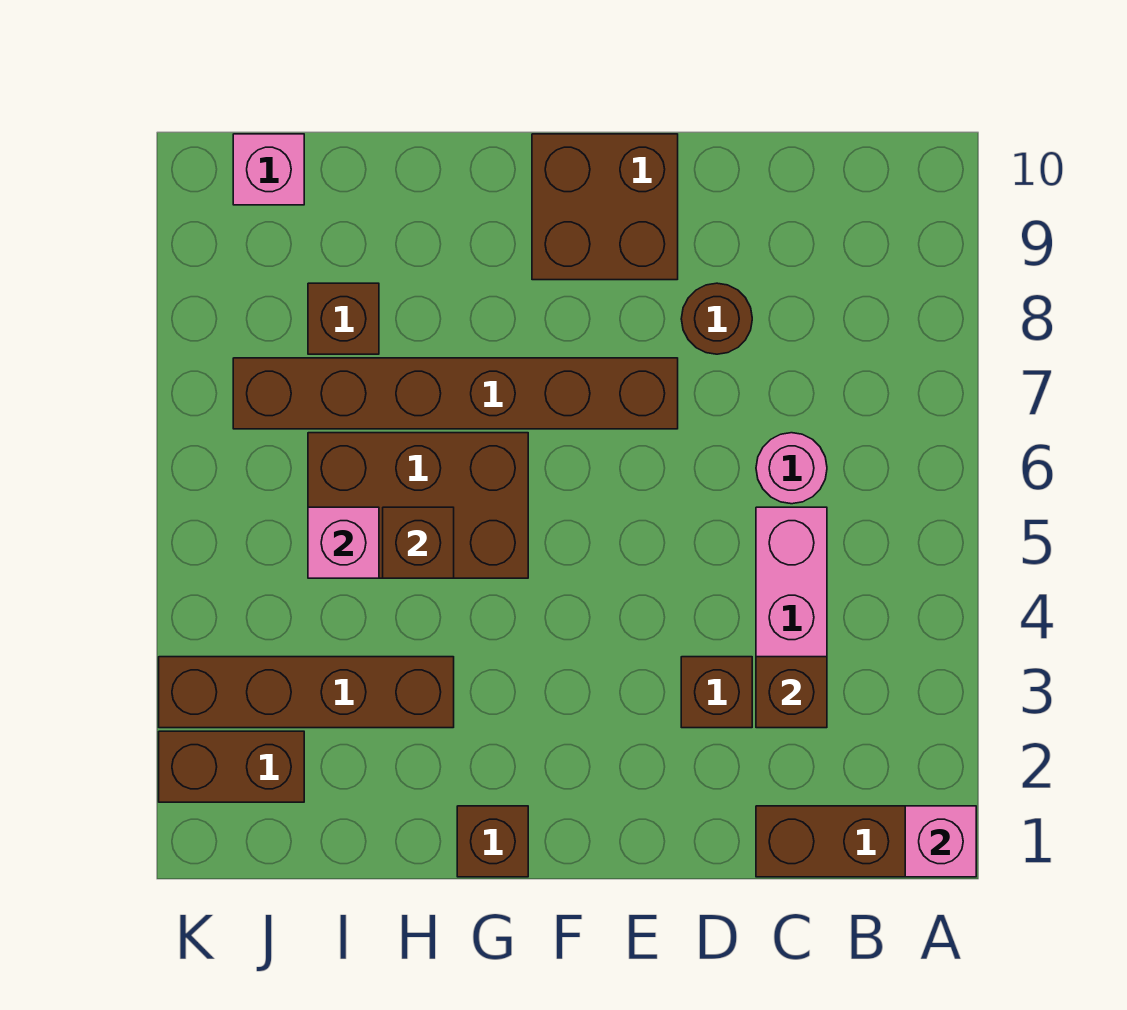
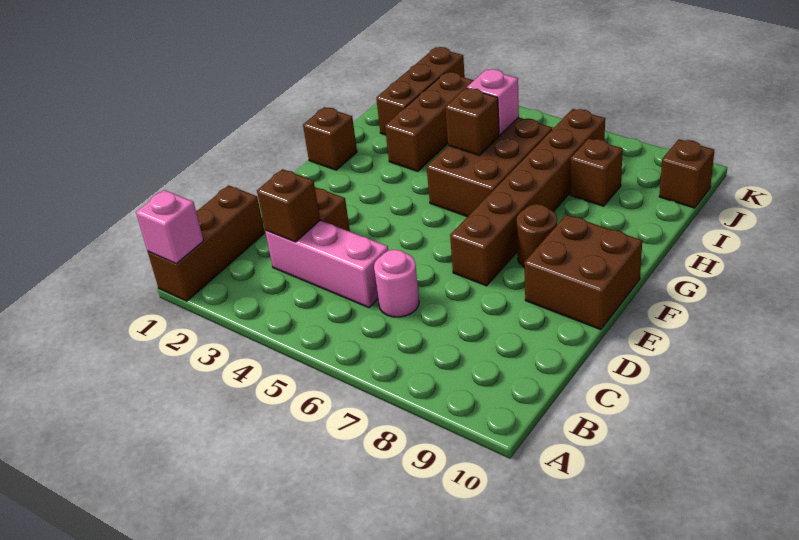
brown round brick D8 level 1 -> brown round brick F8 level 1
brown brick H3:K3 level 1 -> brown brick H3:J3 level 1
brown brick J2:K2 level 1 -> brown brick I2:K2 level 1
pink brick J10 level 1 -> brown brick J10 level 1

